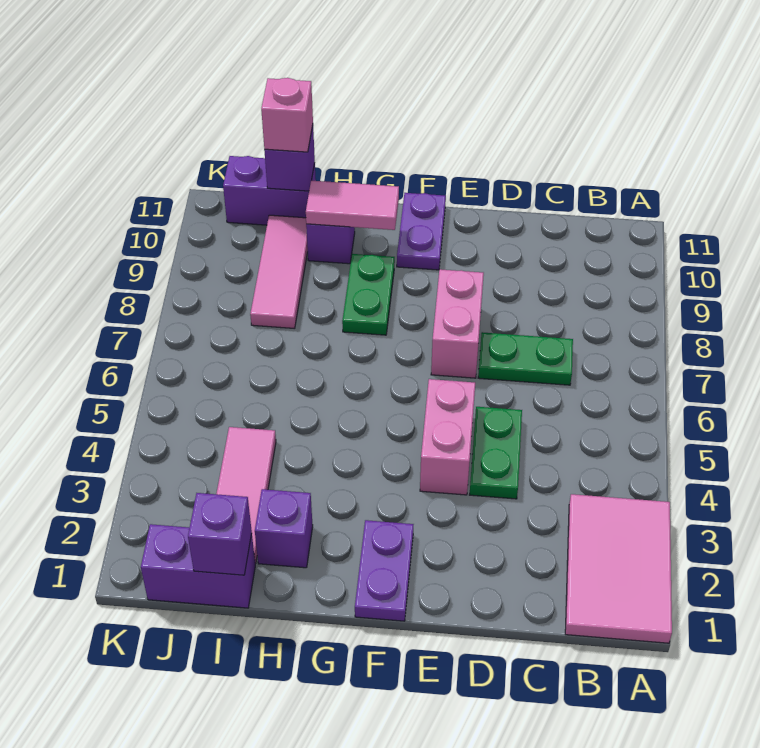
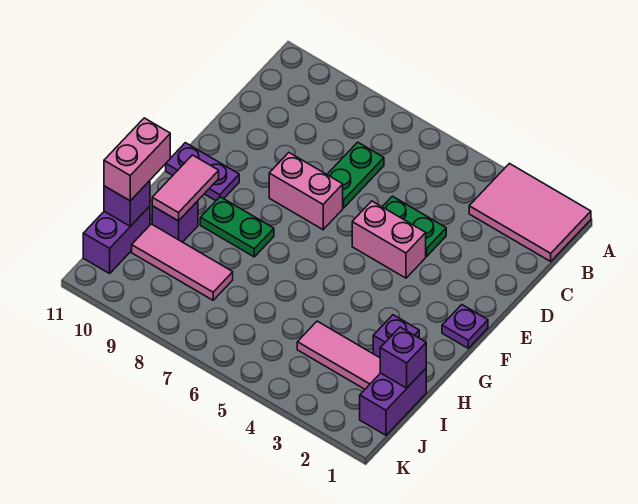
purple plate F1:F2 level 1 -> purple plate F1 level 1
pink brick I11 level 3 -> pink brick H11:I11 level 3

